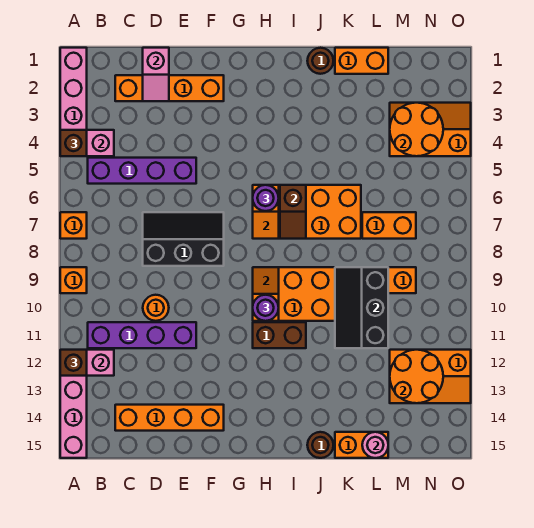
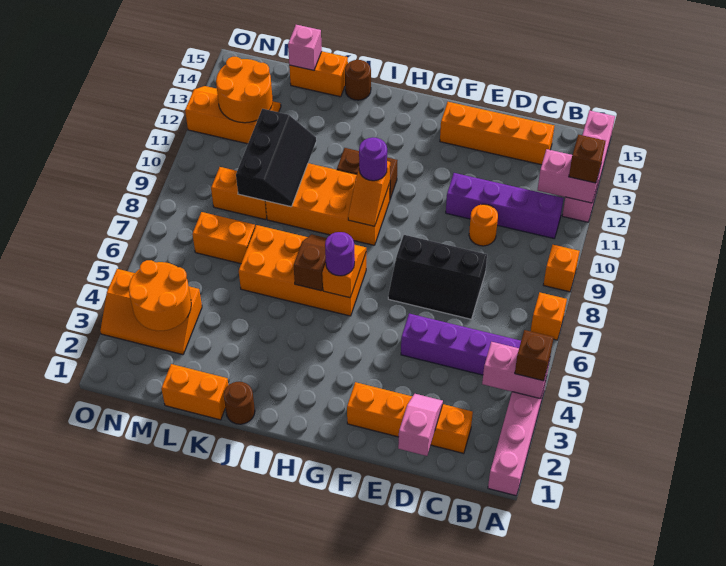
pink round brick L15 level 2 -> pink brick L15 level 2

